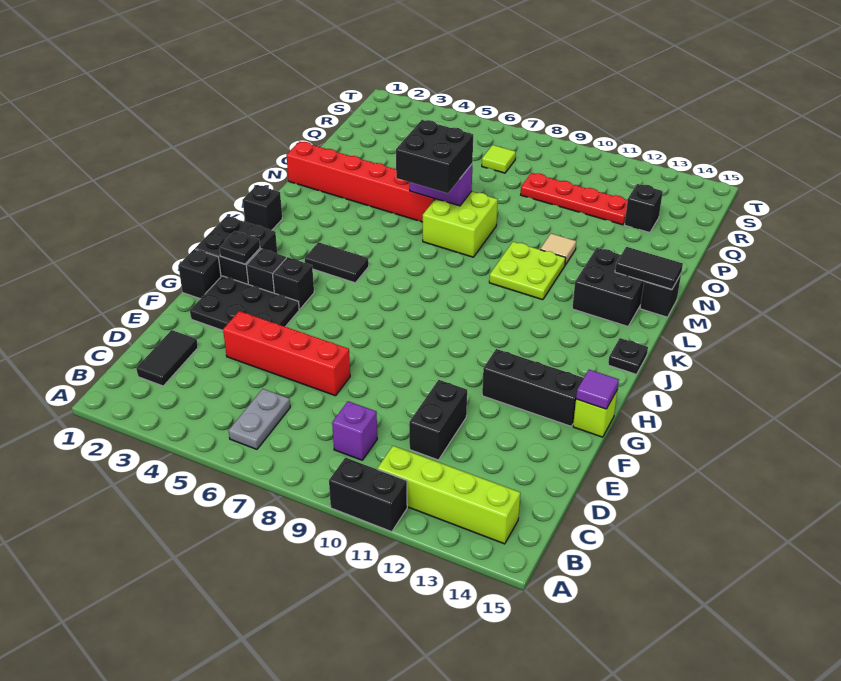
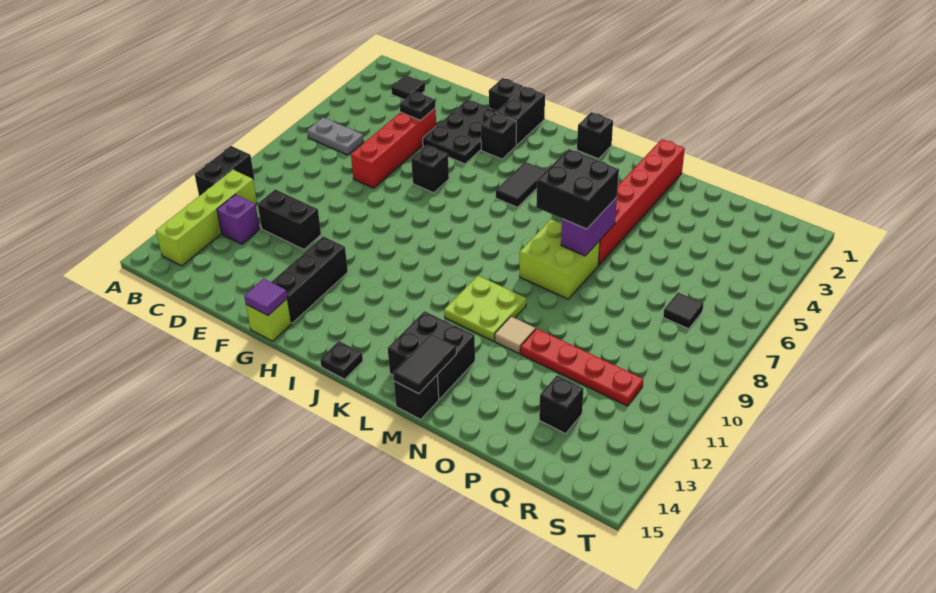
black tile C2:D2 level 1 -> black tile C2 level 1
purple brick C9 level 1 -> purple brick C12 level 1
black brick H1:I2 level 1 -> black brick H1:H2 level 1
black plate H2 level 2 -> black plate E4 level 2
black brick H4 level 1 -> black brick G6 level 1
red plate Q9:Q12 level 1 -> red plate O11:R11 level 1
lime tile R7 level 1 -> black tile R7 level 1

